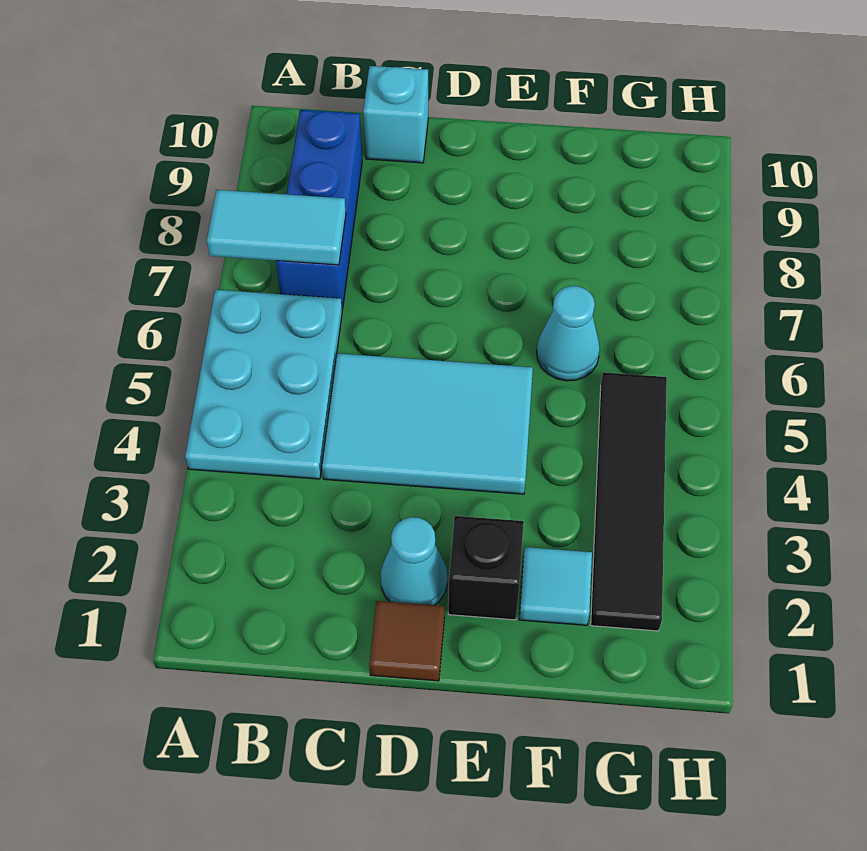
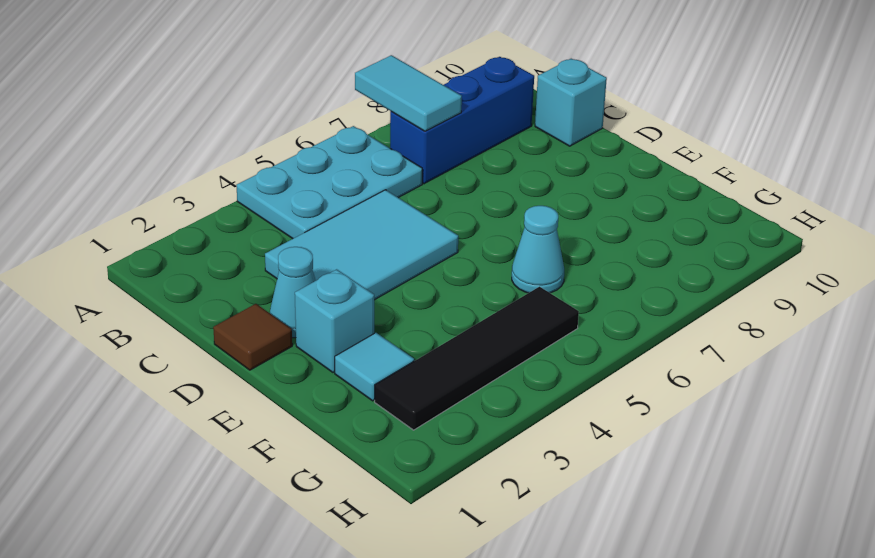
cyan tile C4:E5 level 1 -> cyan tile C3:D5 level 1
black brick E2 level 1 -> cyan brick E2 level 1

